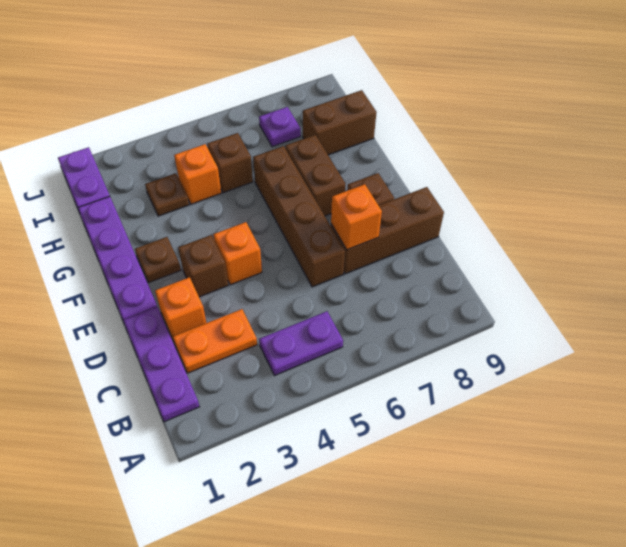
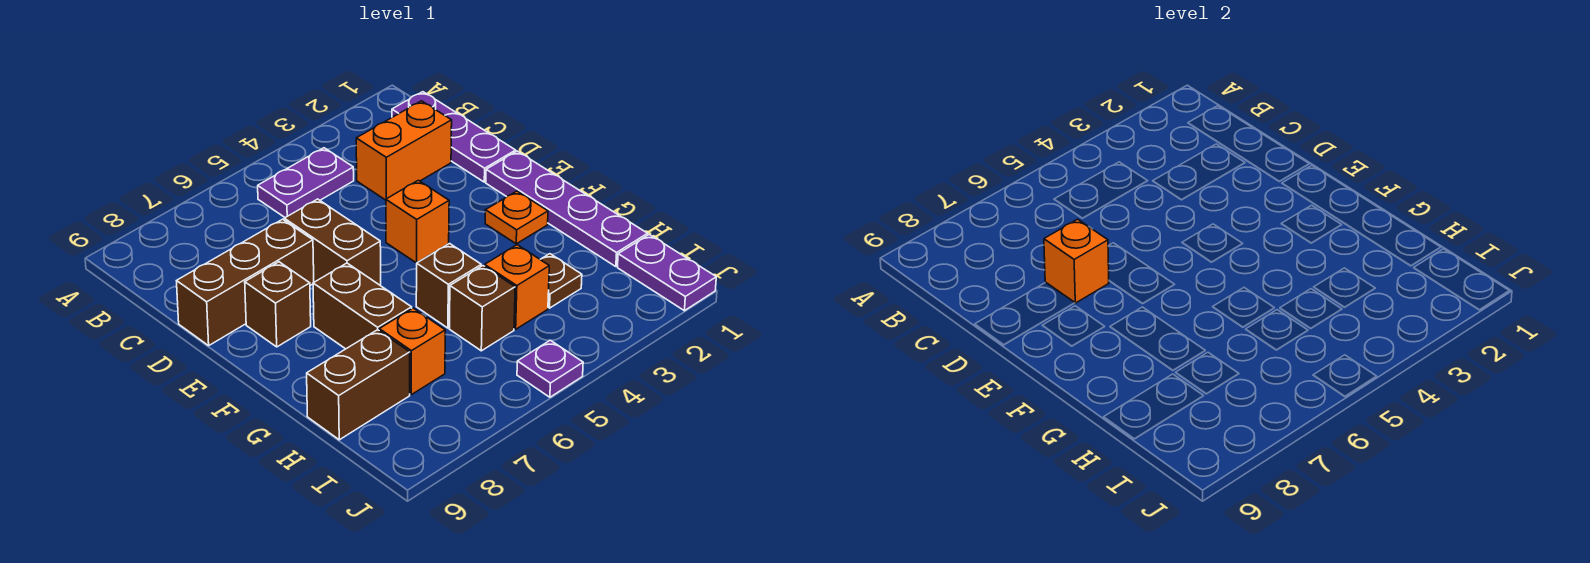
orange plate C2:C3 level 1 -> orange brick C2:C3 level 1
orange brick D2 level 1 -> orange brick H7 level 1
brown brick D6:G6 level 1 -> brown brick D6:E6 level 1
brown brick E3 level 1 -> brown brick G5 level 1
brown plate F2 level 1 -> orange plate F2 level 1
purple plate I7 level 1 -> purple plate J5 level 1

